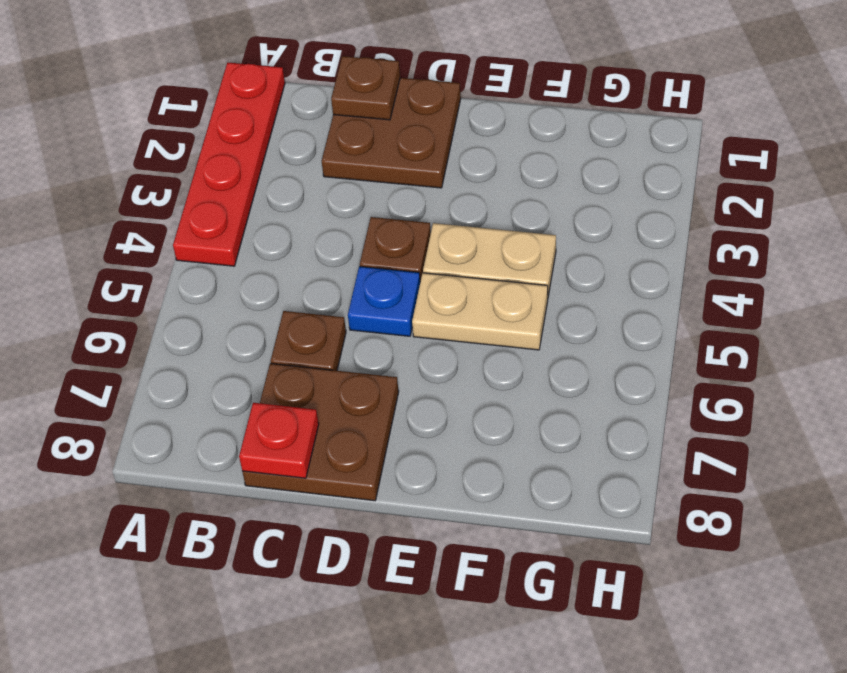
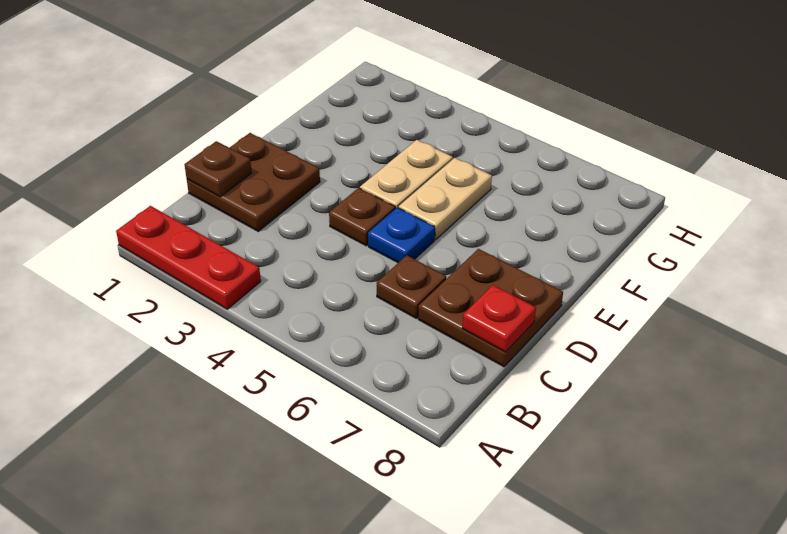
red plate A1:A4 level 1 -> red plate A1:A3 level 1

